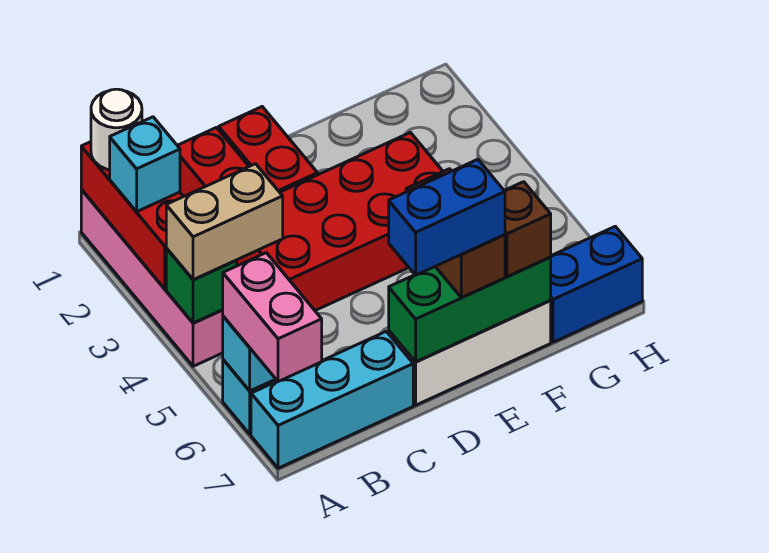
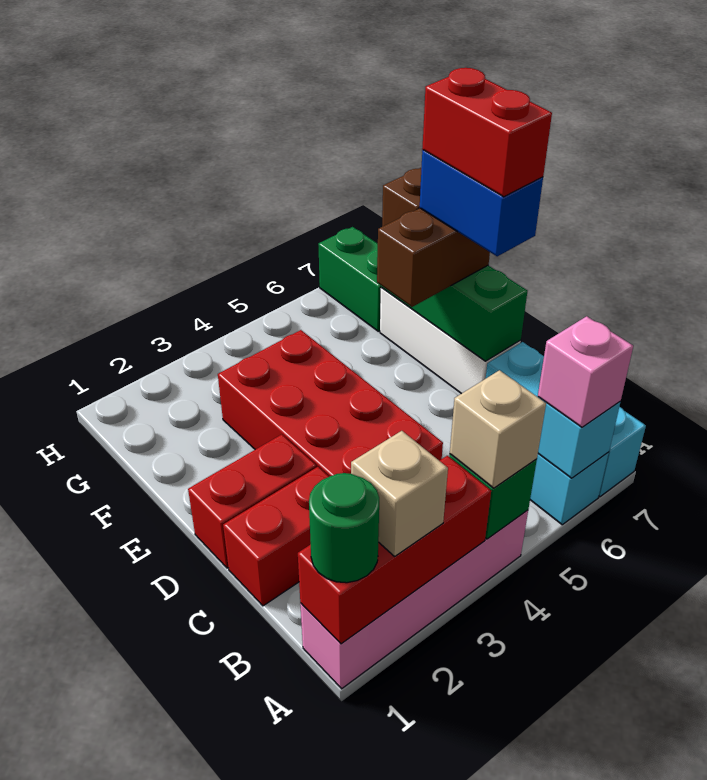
white round brick A1 level 3 -> green round brick A1 level 3
cyan brick A2 level 3 -> tan brick A2 level 3
tan brick A4:B4 level 3 -> tan brick A4 level 3
pink brick A6:A7 level 3 -> pink brick A6 level 3
none -> red brick D7:E7 level 5
blue brick G7:H7 level 1 -> green brick G7:H7 level 1

